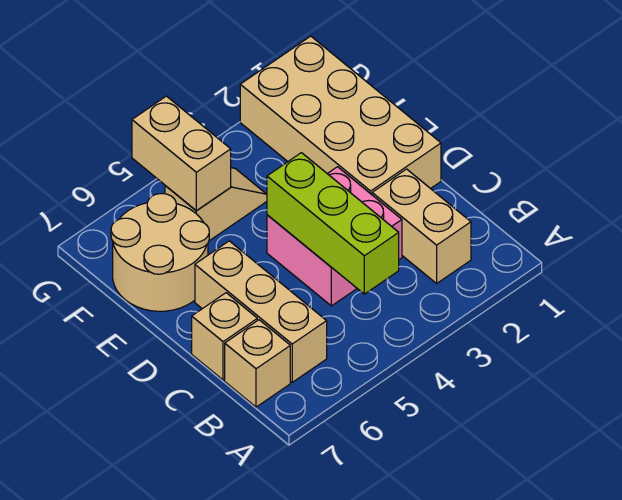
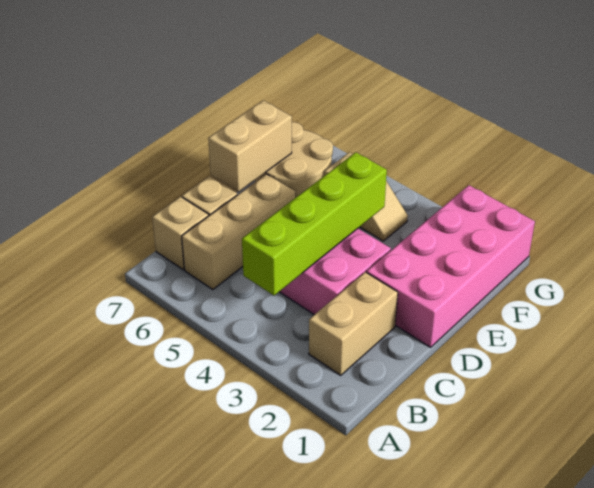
lime brick B4:D4 level 2 -> lime brick B4:E4 level 2
tan brick D1:G2 level 1 -> pink brick D1:G2 level 1
tan brick F5:G5 level 2 -> tan brick D7:E7 level 2

